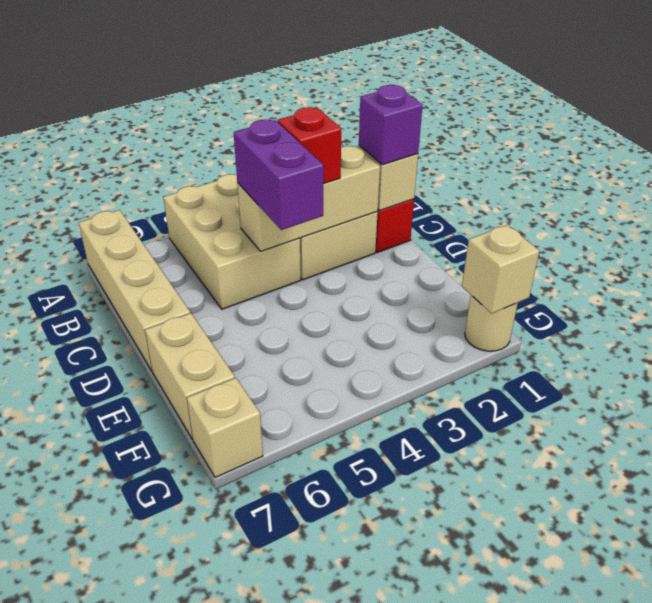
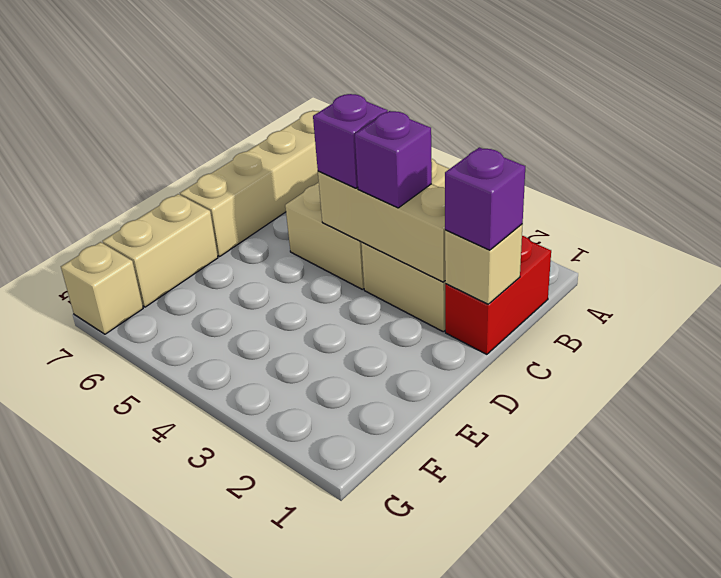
red brick C3 level 3 -> purple brick C3 level 3
purple brick C4:D4 level 3 -> purple brick C4 level 3
tan round brick G1 level 1 -> none
tan brick G1 level 2 -> none

